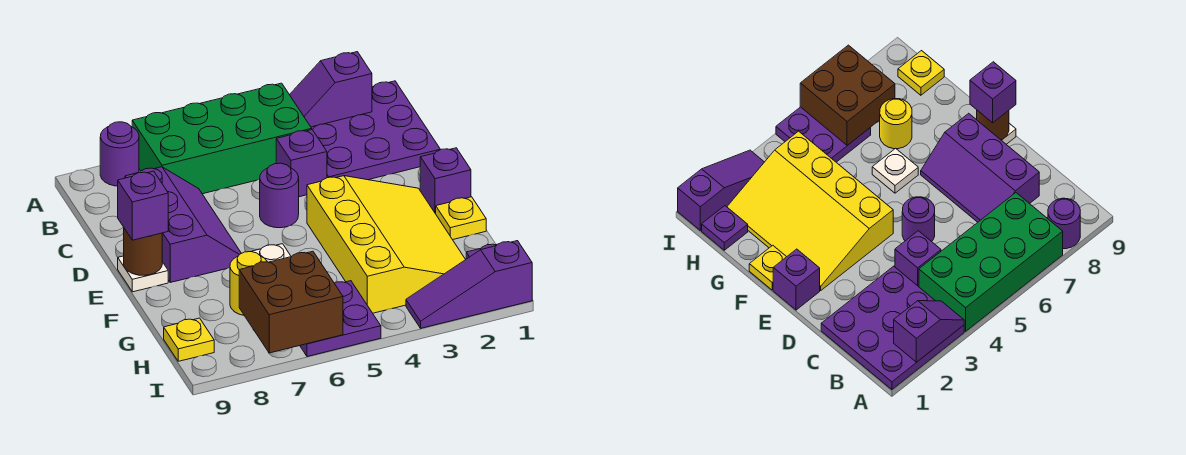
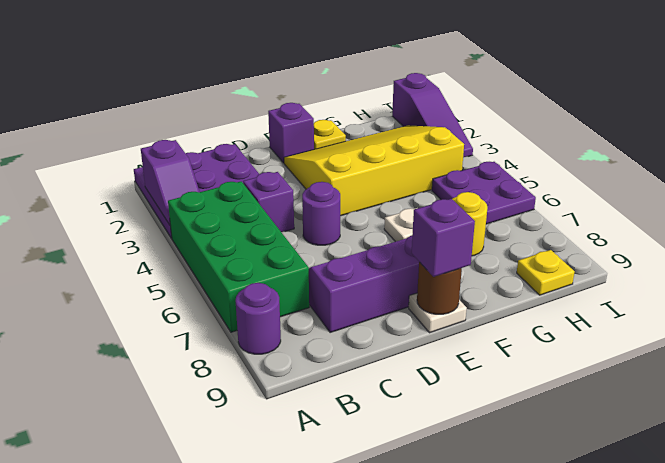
purple plate H1 level 1 -> none
brown brick H6:I7 level 2 -> none

